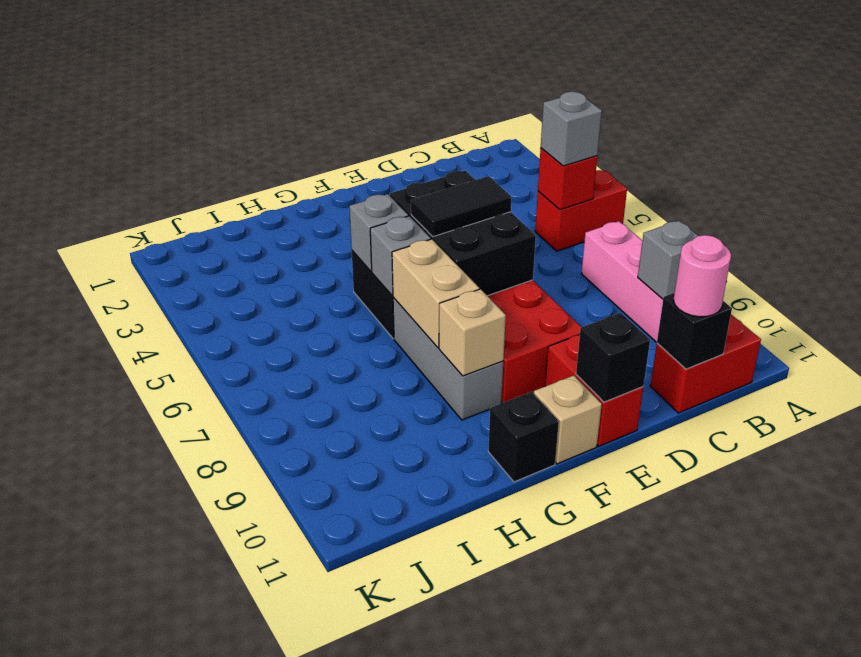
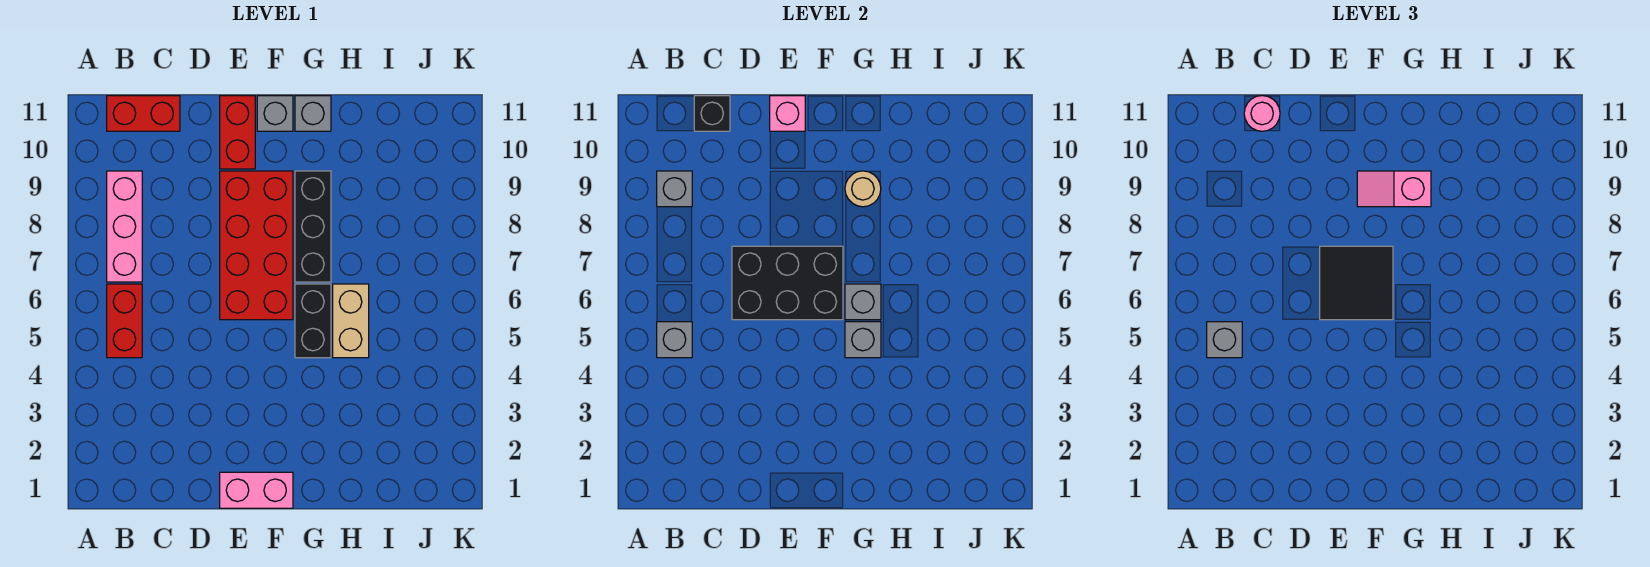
red brick A5:B5 level 1 -> red brick B5:B6 level 1
red brick B5 level 2 -> grey brick B5 level 2
none -> pink brick E1:F1 level 1
black brick E5:F7 level 2 -> black brick D6:F7 level 2
black tile E6:F6 level 3 -> black tile E6:F7 level 3
black brick E11 level 2 -> pink brick E11 level 2
none -> pink slope F9:G9 level 3 top G
tan brick F11 level 1 -> grey brick F11 level 1
grey brick G7:G9 level 1 -> black brick G7:G9 level 1
tan brick G7:G8 level 2 -> tan brick H5:H6 level 1
tan brick G9 level 2 -> tan round brick G9 level 2
black brick G11 level 1 -> grey brick G11 level 1

